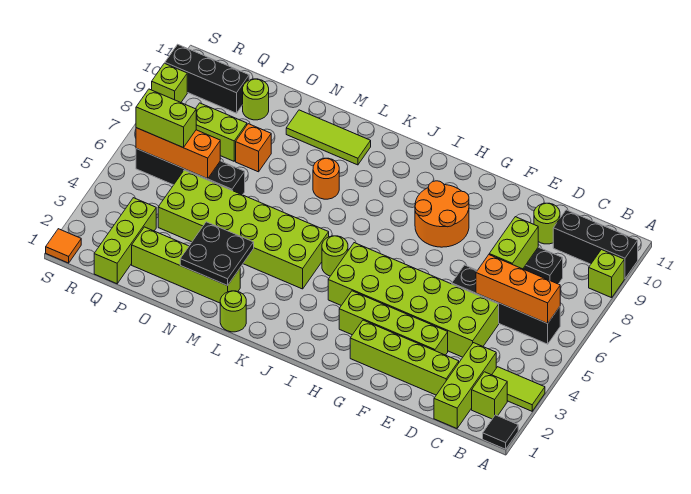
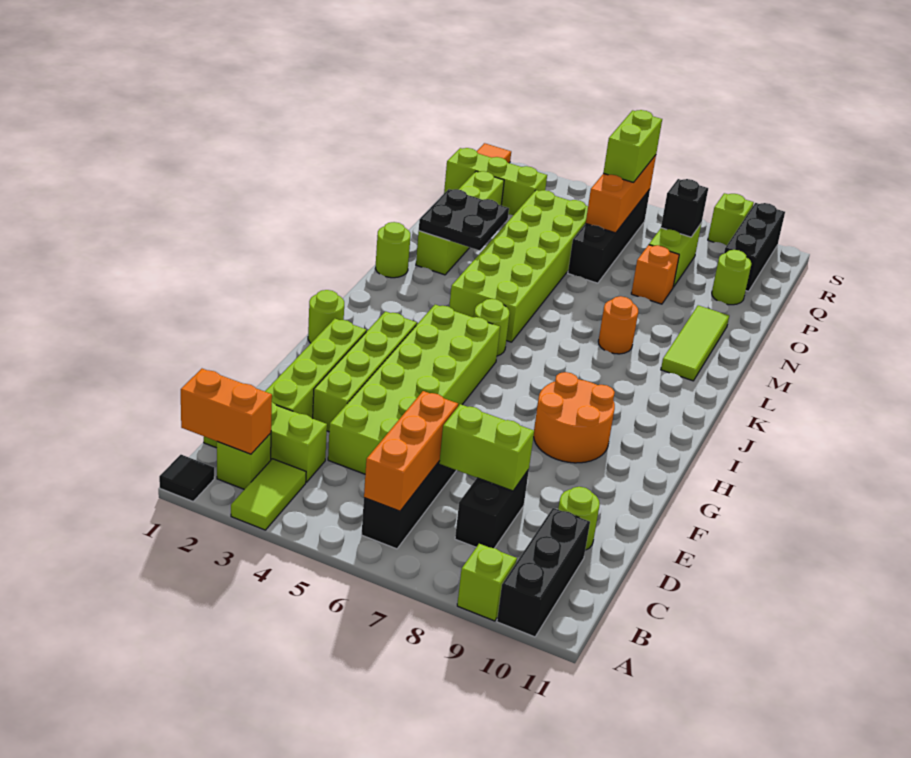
none -> orange brick B1:B2 level 2
none -> lime round brick H1 level 1
none -> black brick Q8 level 2

